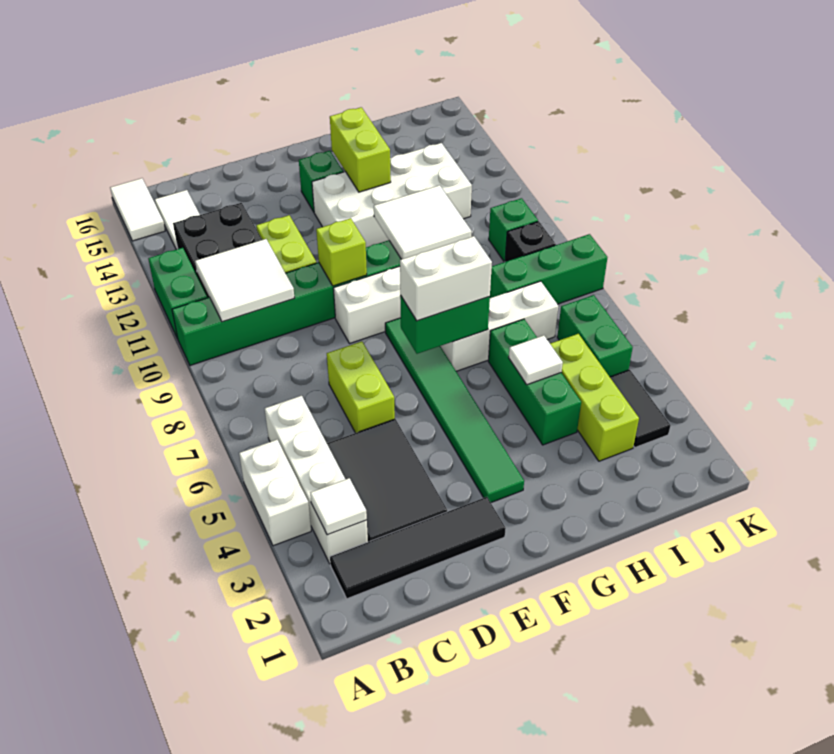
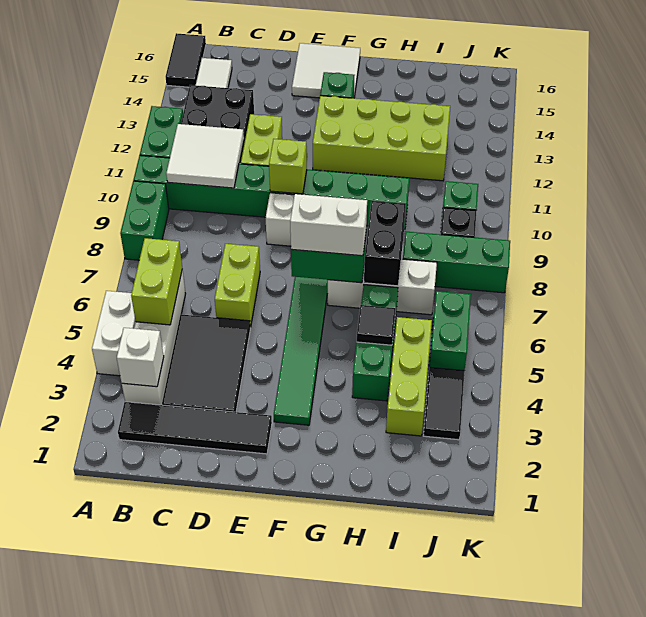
none -> green brick A8:A9 level 1
white tile A15:A16 level 1 -> black tile A15:A16 level 1
white tile B3 level 2 -> white brick B3 level 2
white brick F12:I13 level 1 -> lime brick F12:I13 level 1
white tile G10:H11 level 2 -> white tile E15:F16 level 1
lime brick G13:G14 level 2 -> lime brick B5:B6 level 2
white tile H5 level 2 -> black tile H5 level 2
none -> black brick H7:H8 level 2

